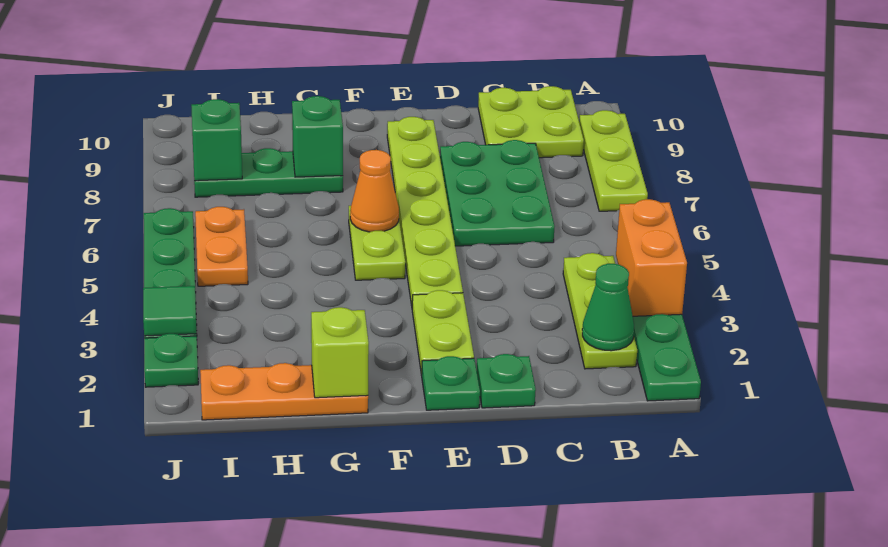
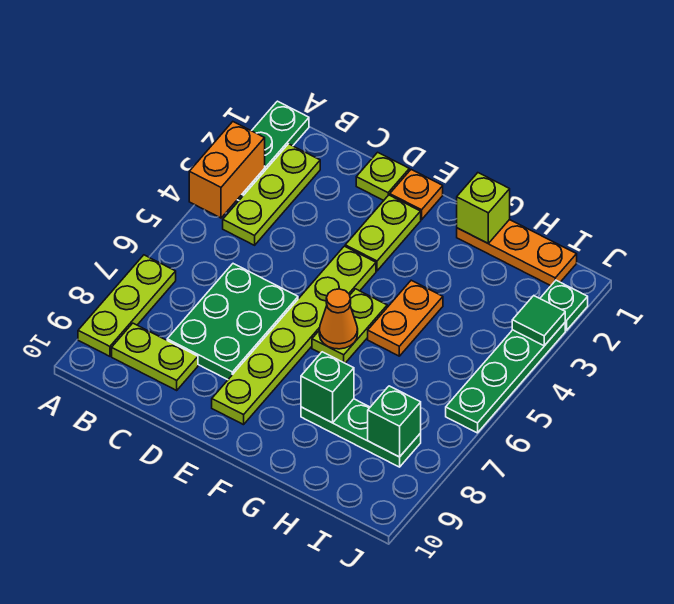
green cone B2 level 2 -> none
lime plate B9:C10 level 1 -> lime plate B9:C9 level 1
green plate D1 level 1 -> lime plate D1 level 1
green plate E1 level 1 -> orange plate E1 level 1
orange plate I5:I6 level 1 -> orange plate G4:G5 level 1

